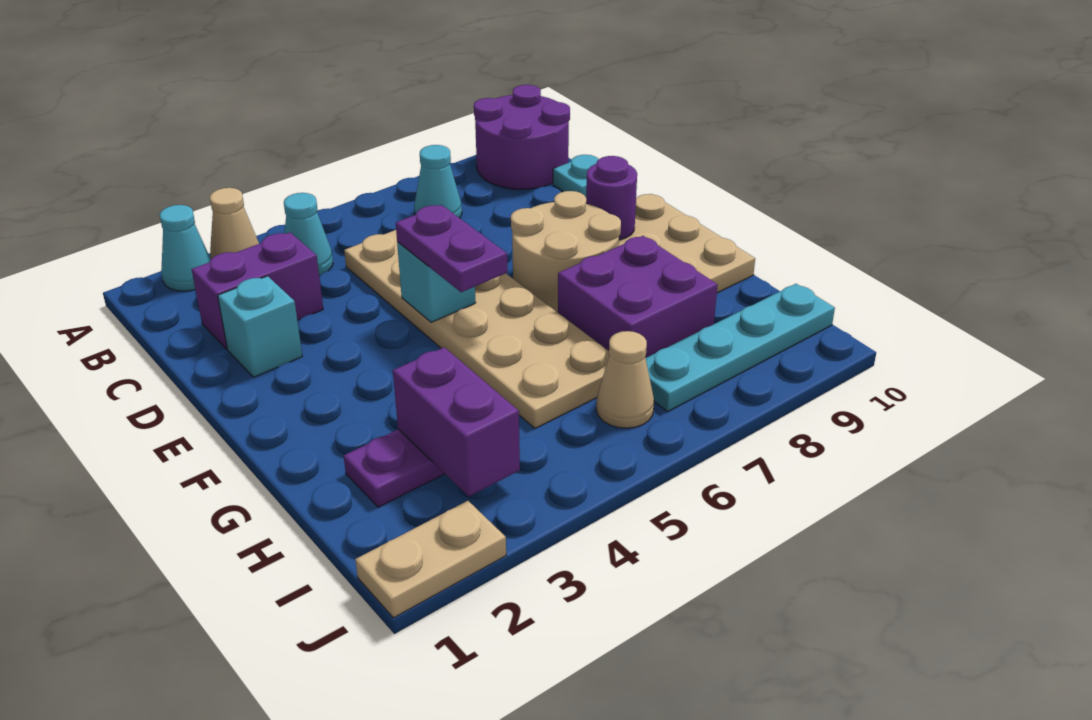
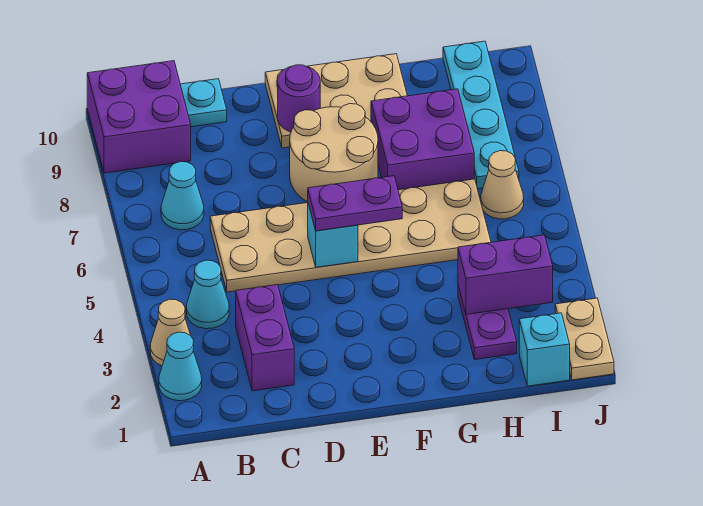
purple round brick A9:B10 level 1 -> purple brick A9:B10 level 1
cyan brick D2 level 1 -> cyan brick I1 level 1

